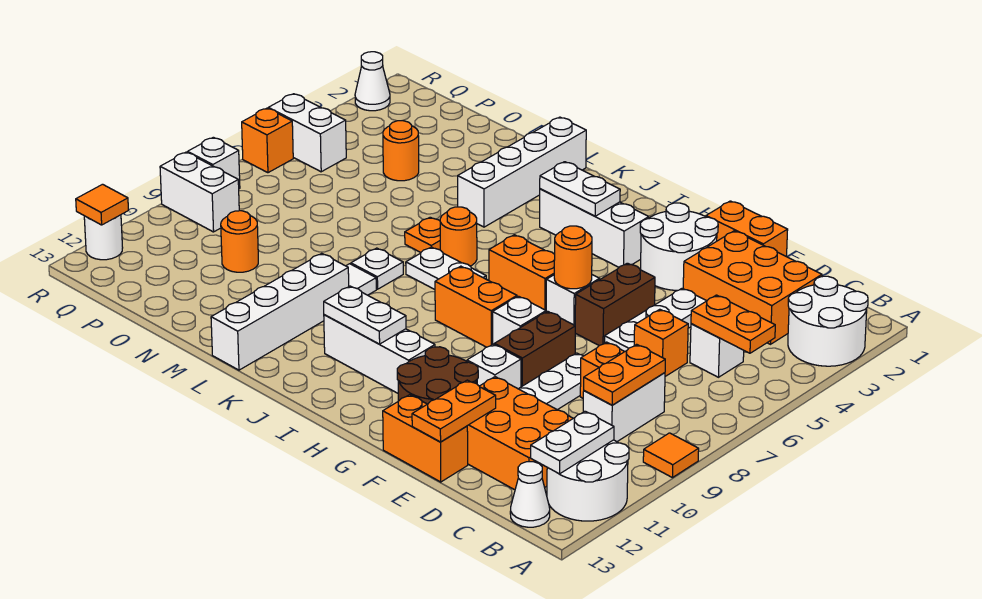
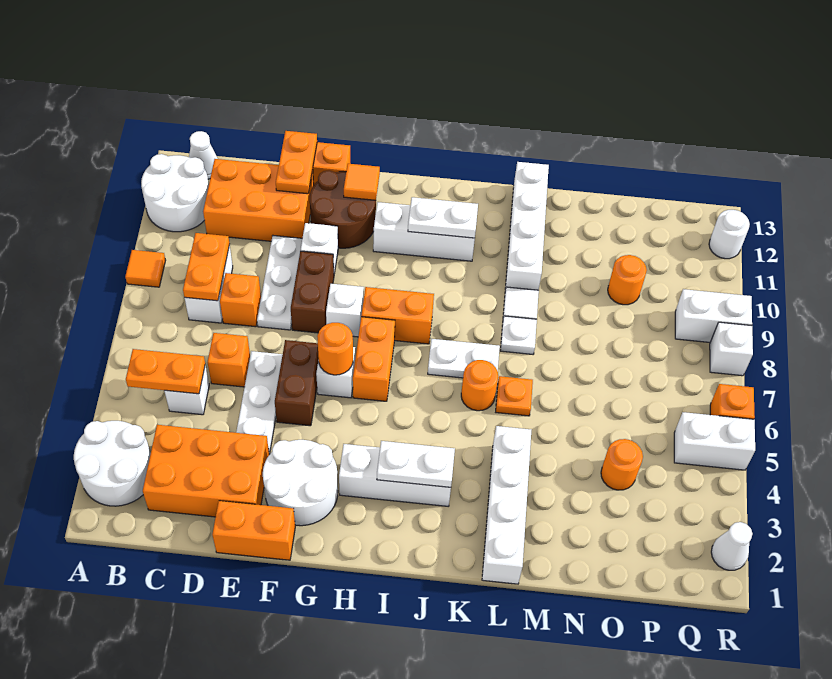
white plate B11:B12 level 2 -> none
orange brick H6:I6 level 1 -> orange brick H6:H7 level 1
orange tile R12 level 2 -> orange tile G12 level 2

